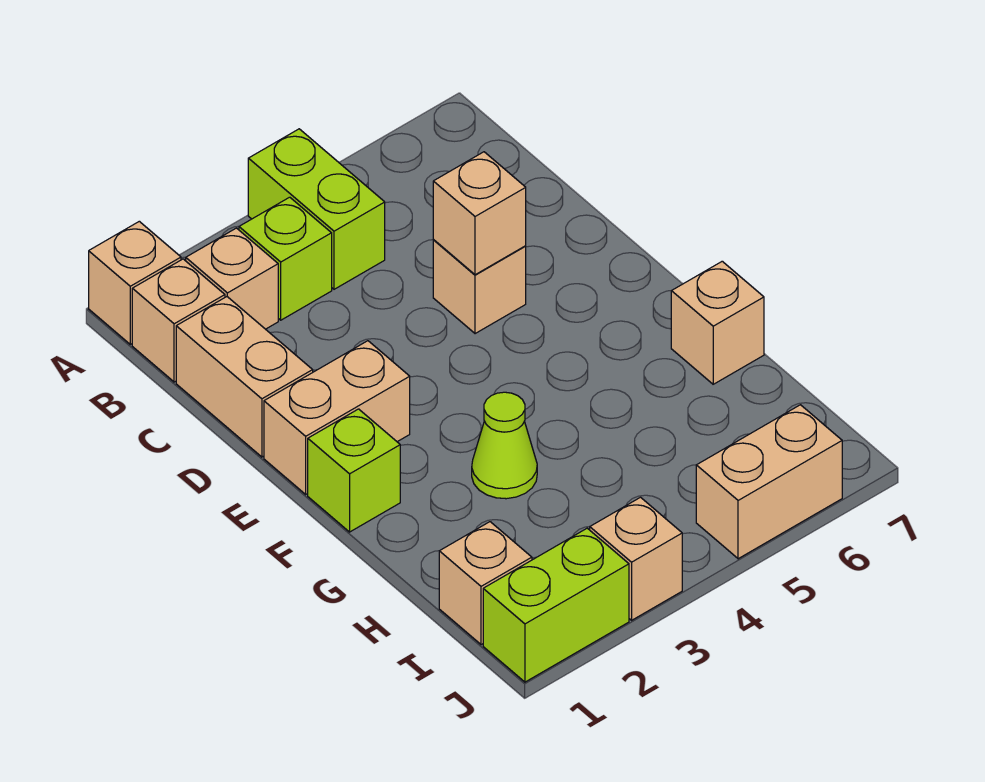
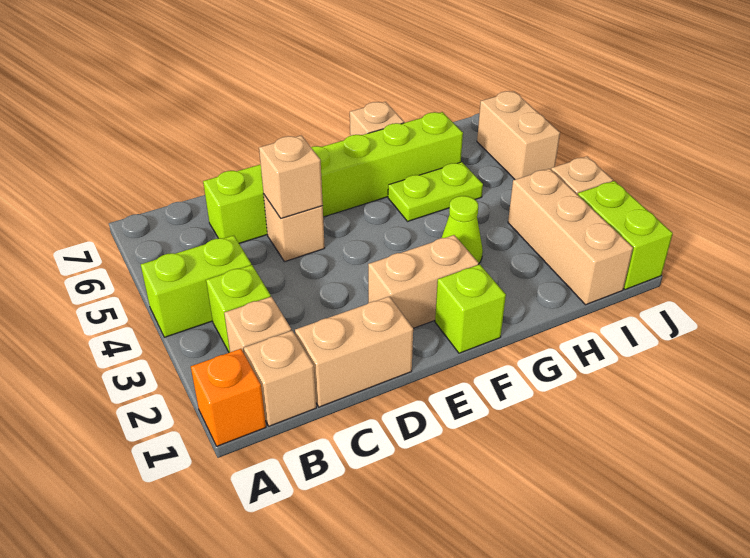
tan brick A1 level 1 -> orange brick A1 level 1
none -> lime brick C6:H6 level 1
tan brick E1:E2 level 1 -> tan brick E2:F2 level 1
none -> lime plate G5:H5 level 1
tan brick I1 level 1 -> tan brick I1:I3 level 1

